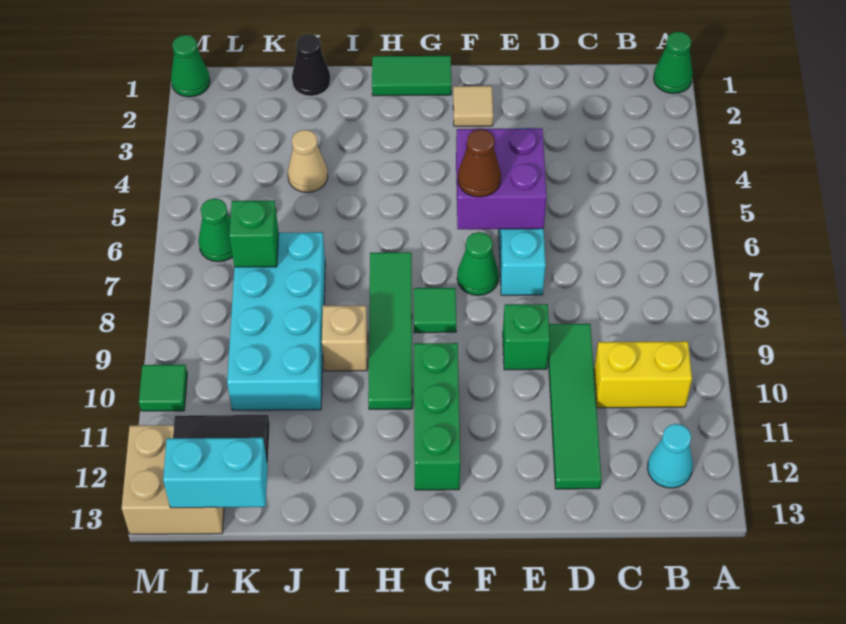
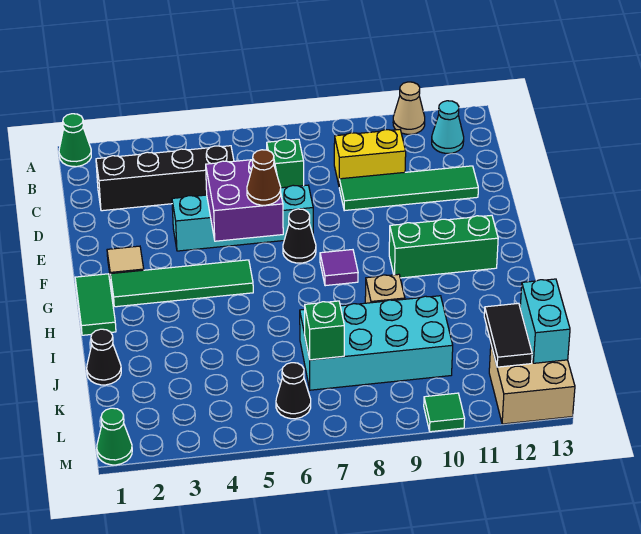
yellow brick B10:C10 level 1 -> yellow brick C9:C10 level 1
none -> black brick C2:C5 level 1
green brick E9 level 1 -> green brick C7 level 1
green cone F7 level 1 -> black cone F7 level 1
green tile G8 level 1 -> purple tile G8 level 1
green tile H7:H10 level 1 -> green tile G2:G5 level 1
tan cone J4 level 1 -> tan cone A11 level 1
green cone L6 level 1 -> black cone L6 level 1

